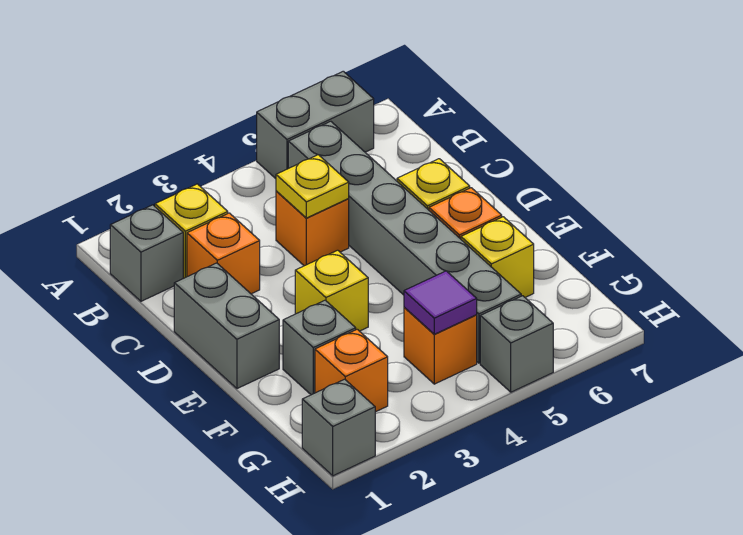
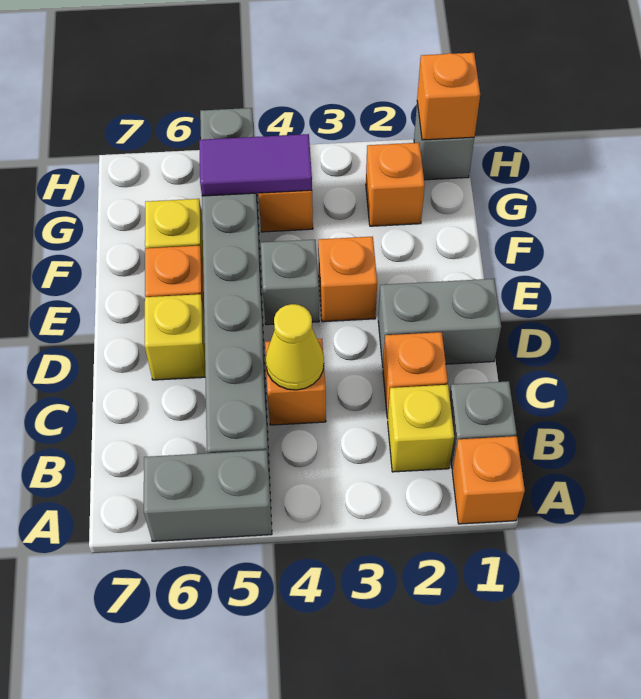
none -> orange brick A1 level 1
yellow plate C4 level 2 -> yellow cone C4 level 2
grey brick D1:E1 level 1 -> grey brick D1:D2 level 1
yellow brick E3 level 1 -> orange brick E3 level 1
grey brick F2 level 1 -> grey brick E4 level 1
purple tile G4 level 2 -> purple tile G4:G5 level 2
none -> orange brick H1 level 2

